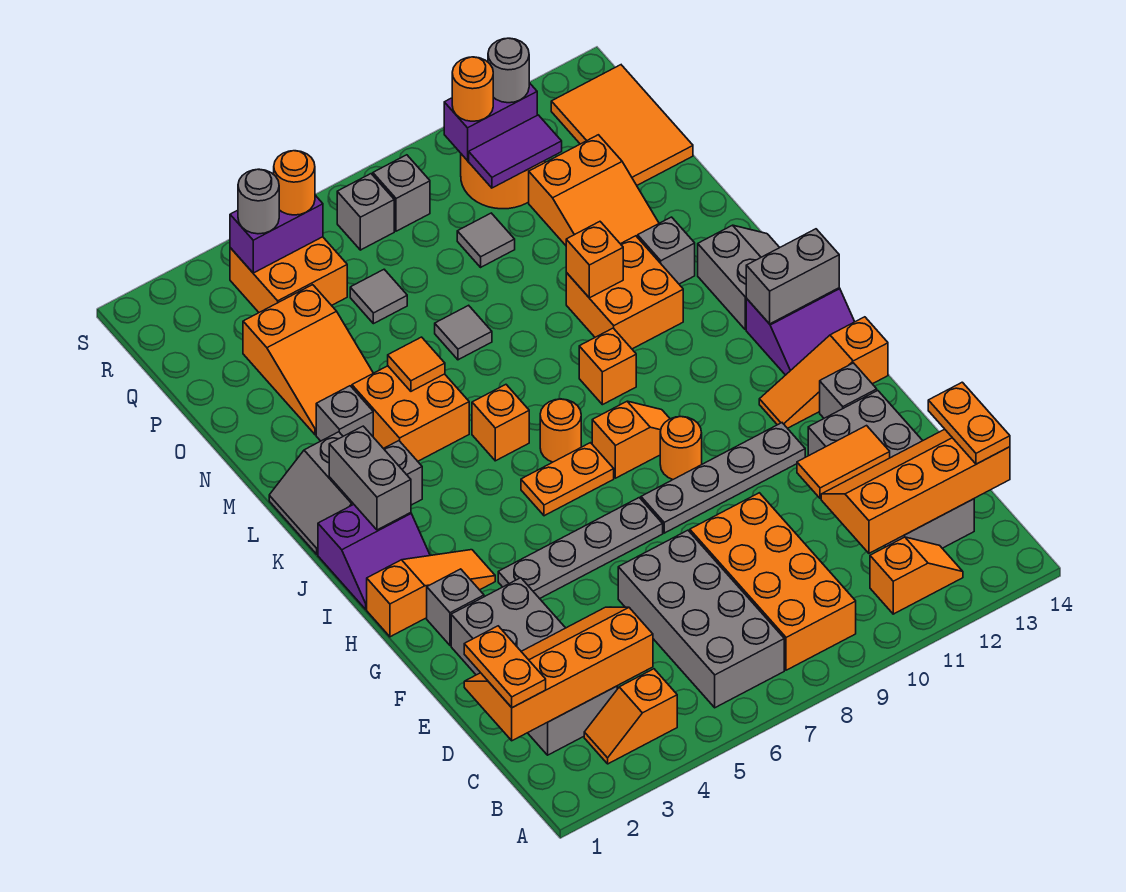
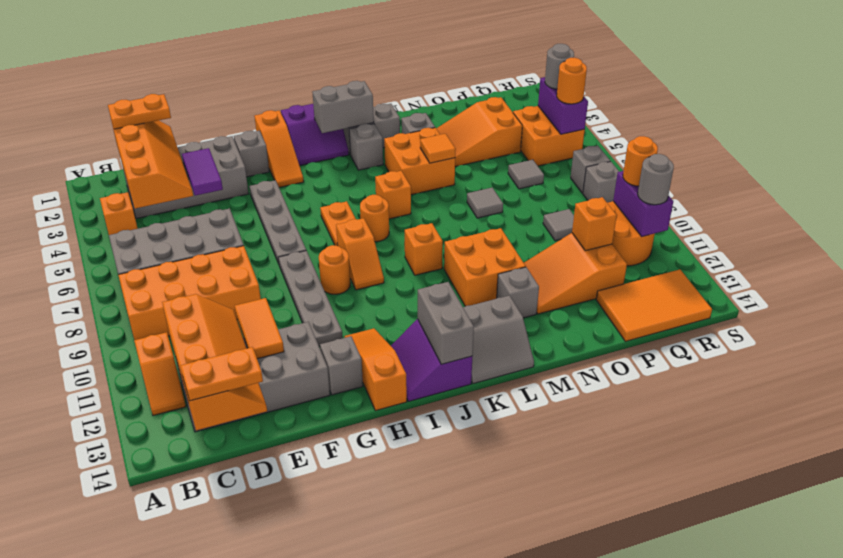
purple slope I1:J2 level 1 top J -> purple slope I1:J2 level 1 top 1
orange brick M10 level 2 -> orange brick P11 level 2
purple tile Q10:Q11 level 2 -> purple tile E3:E4 level 2

